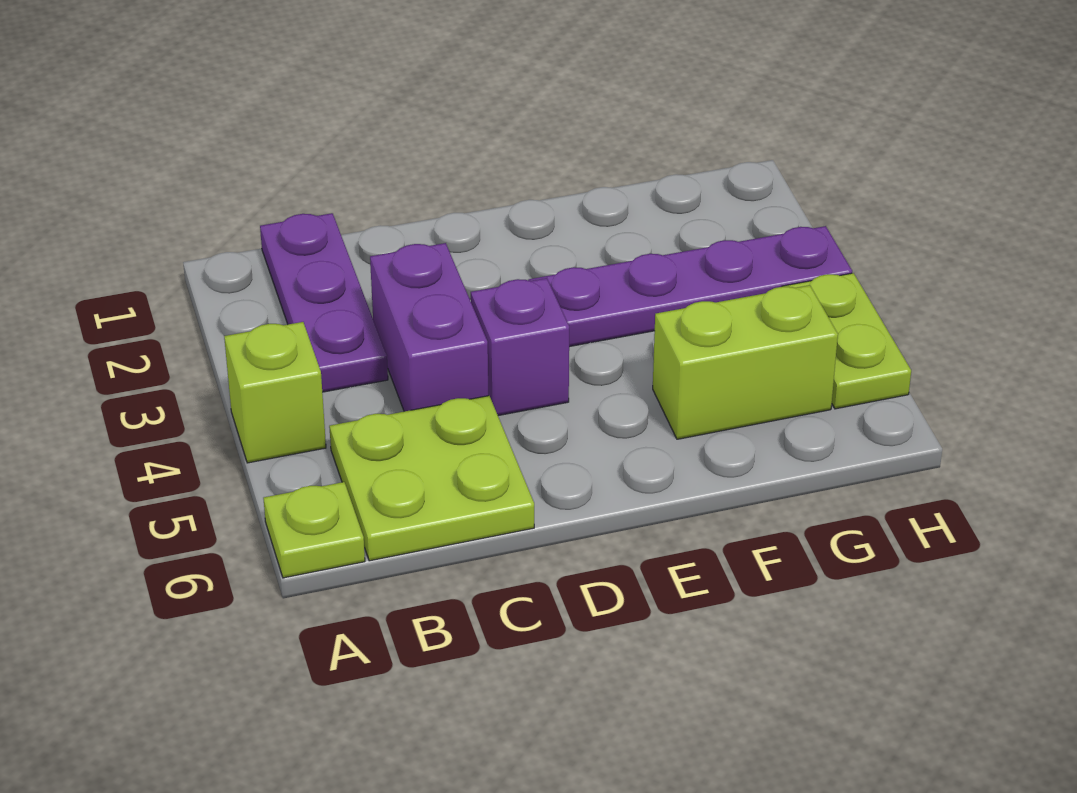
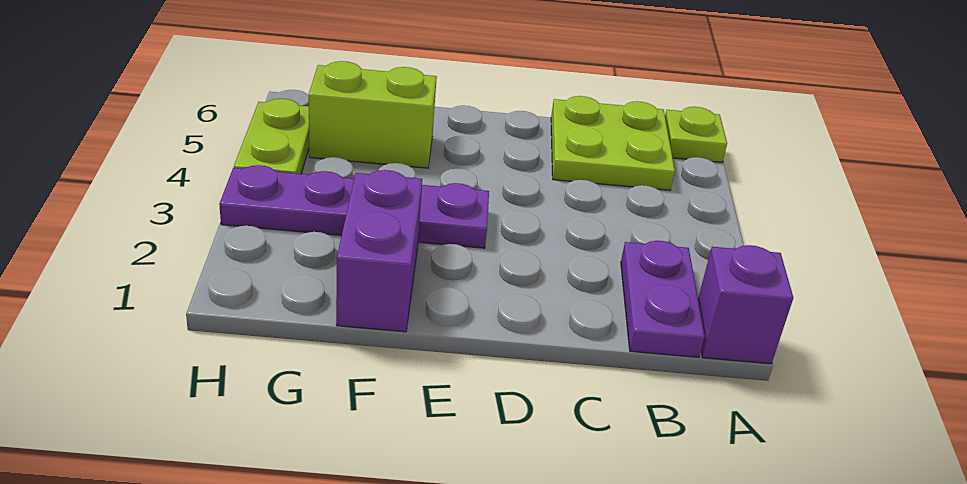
lime brick A4 level 1 -> none
purple plate B1:B3 level 1 -> purple plate B1:B2 level 1
purple brick C3:C4 level 1 -> purple brick F1:F2 level 1
purple brick D4 level 1 -> purple brick A1 level 1

